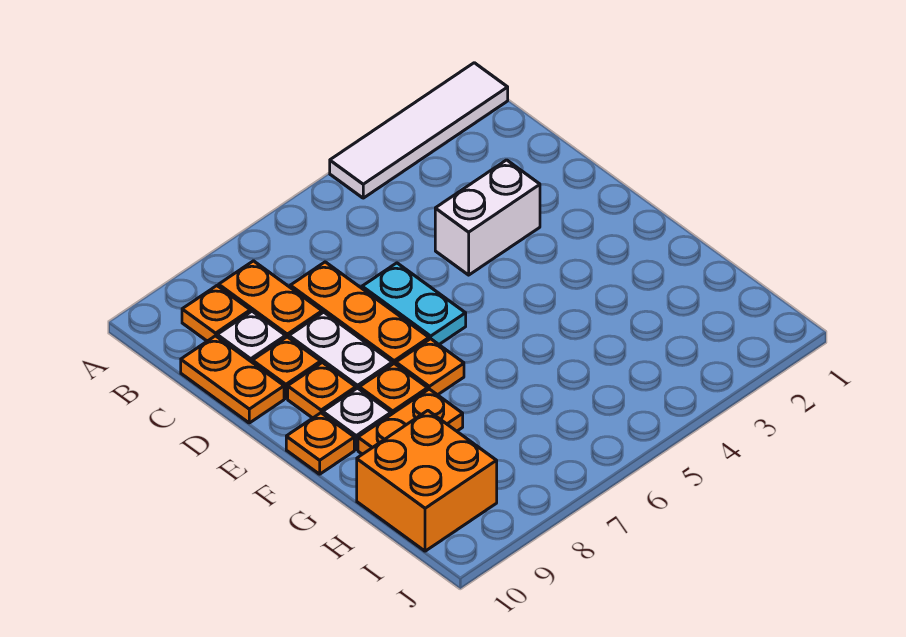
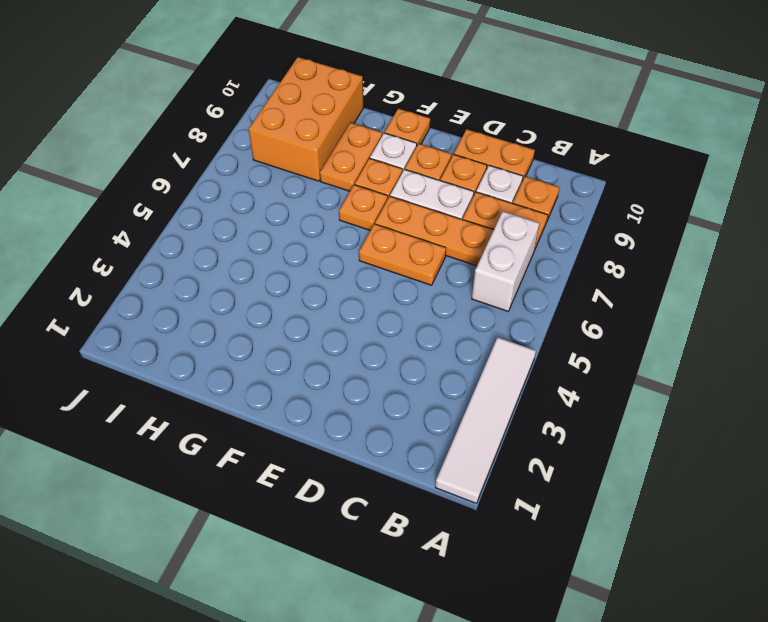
white brick D3:D4 level 1 -> white brick B6:B7 level 1
cyan plate D6:E6 level 1 -> orange plate D6:E6 level 1
orange brick H9:I10 level 1 -> orange brick H8:I10 level 1

